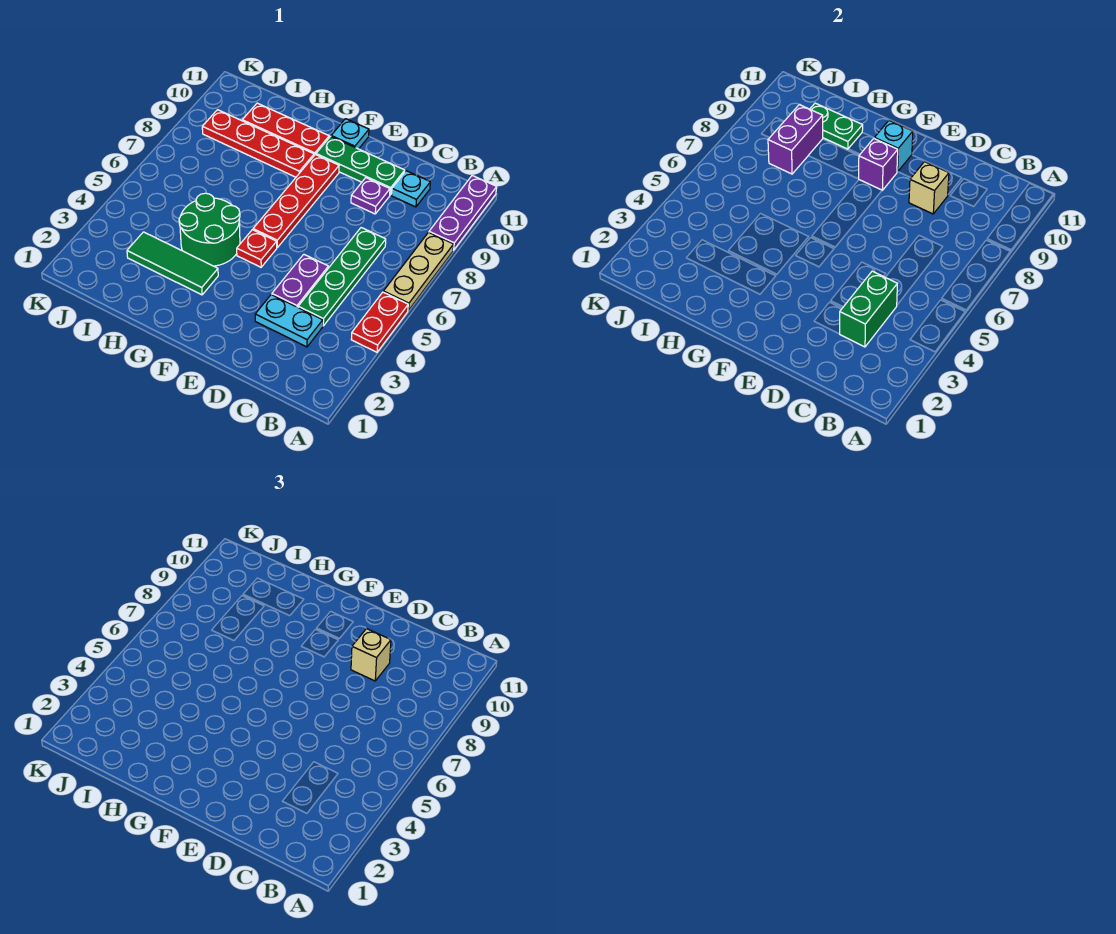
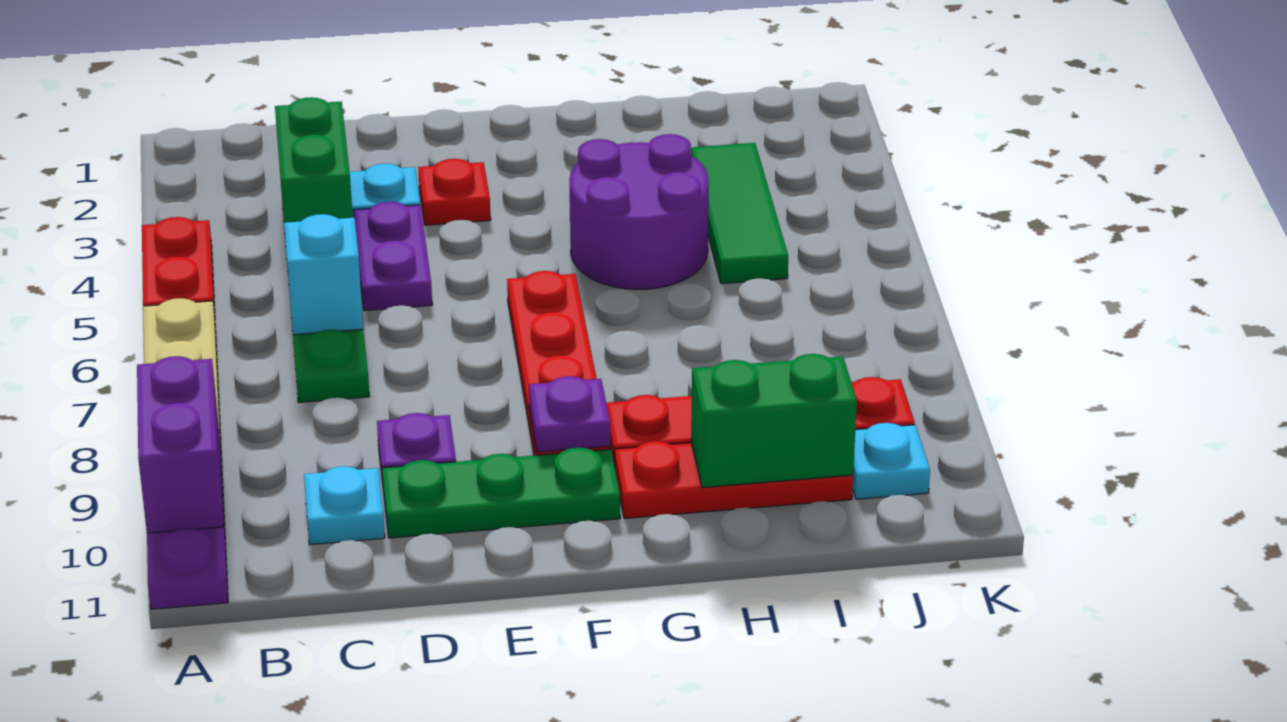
tan brick D9 level 2 -> none
tan brick D9 level 3 -> none
red plate F5 level 1 -> red plate E3 level 1
purple brick F9 level 2 -> purple plate F9 level 2
cyan brick F10 level 2 -> cyan brick C6 level 2
cyan plate F11 level 1 -> cyan plate J10 level 1
green tile G3:I3 level 1 -> green tile I3:I5 level 1
green round brick G4:H5 level 1 -> purple round brick G4:H5 level 1
green plate H10:I10 level 2 -> green brick H10:I10 level 2
purple brick I8:I9 level 2 -> purple brick A9:A10 level 2

